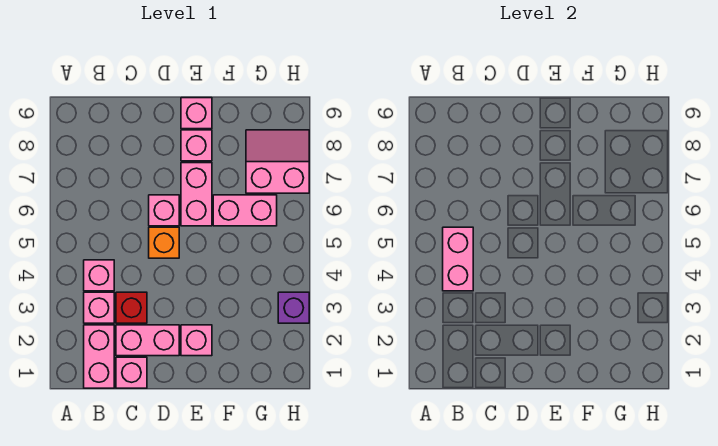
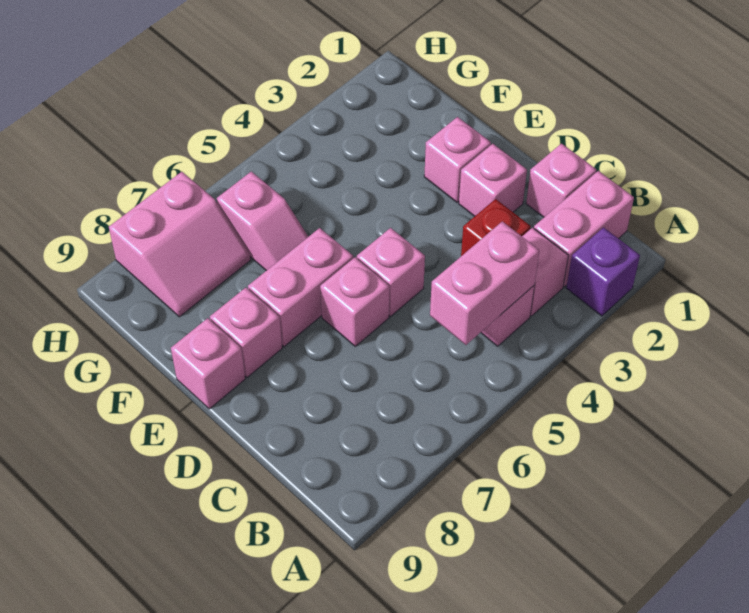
pink brick C2:D2 level 1 -> pink brick D2 level 1
orange brick D5 level 1 -> pink brick D5 level 1
pink brick F6:G6 level 1 -> pink slope F6:G6 level 1 top G
pink slope G7:H8 level 1 top 7 -> pink slope G7:H8 level 1 top H
purple brick H3 level 1 -> purple brick A2 level 1

